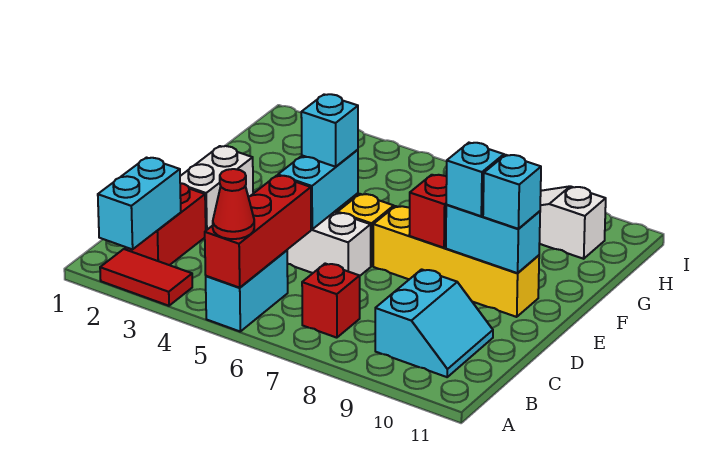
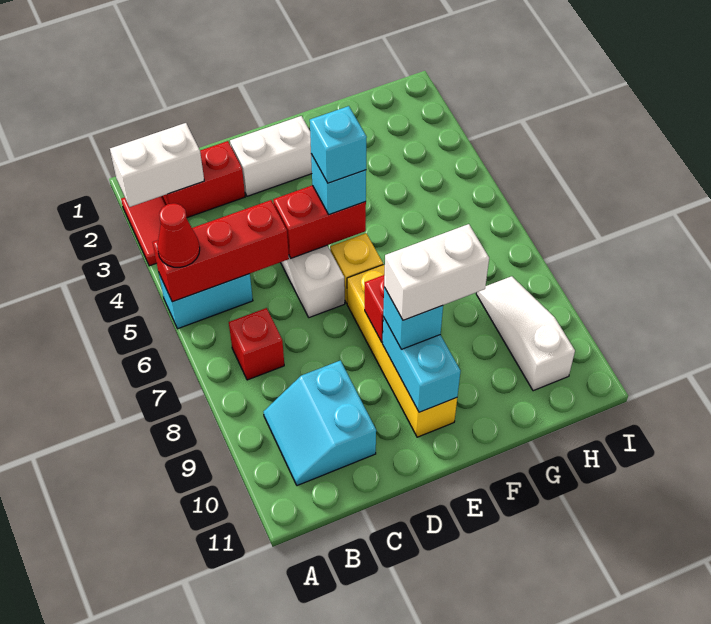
cyan brick A2:B2 level 2 -> white brick A2:B2 level 2
cyan slope B9:C10 level 1 top 9 -> cyan slope B9:C10 level 1 top C
cyan brick D5:E5 level 2 -> red brick D5:E5 level 2
none -> white brick E9:F9 level 4
cyan brick E10 level 3 -> cyan brick E5 level 4

